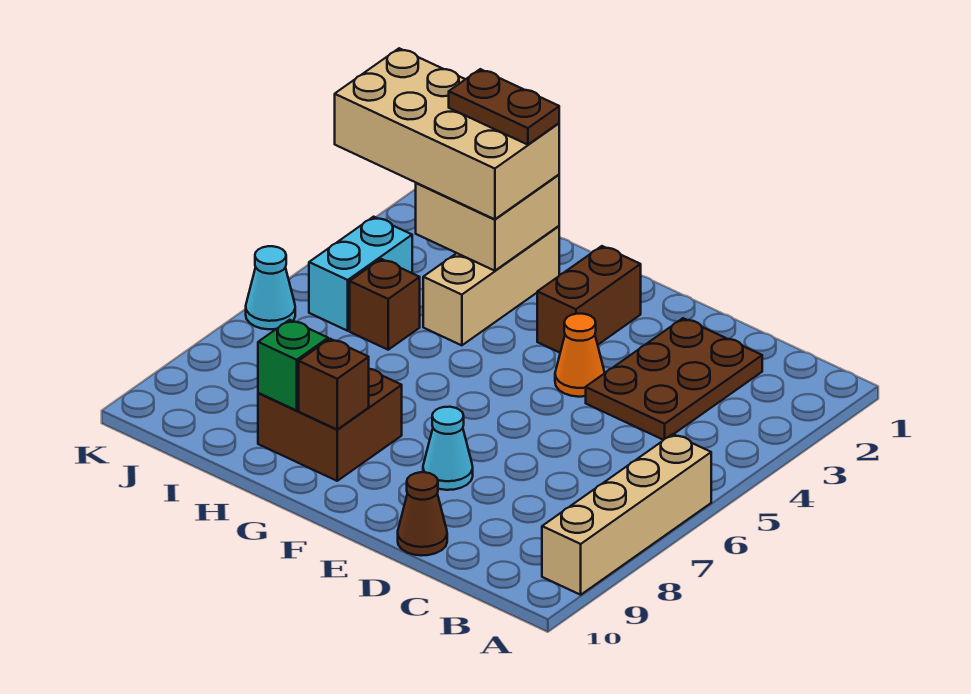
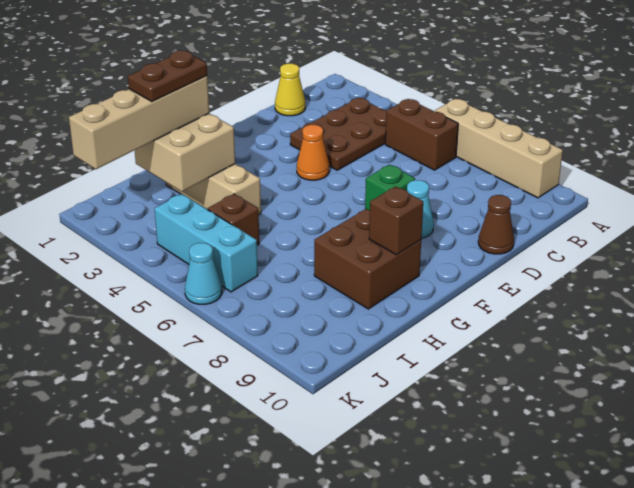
none -> yellow cone C1 level 1
brown plate C2:D4 level 1 -> brown plate B3:D4 level 1
brown brick F2:F3 level 1 -> brown brick B5:B6 level 1
tan brick H2:K3 level 3 -> tan brick H2:K2 level 3
green brick H9 level 2 -> green brick E7 level 1
cyan brick J4:J5 level 1 -> cyan brick J4:J6 level 1

